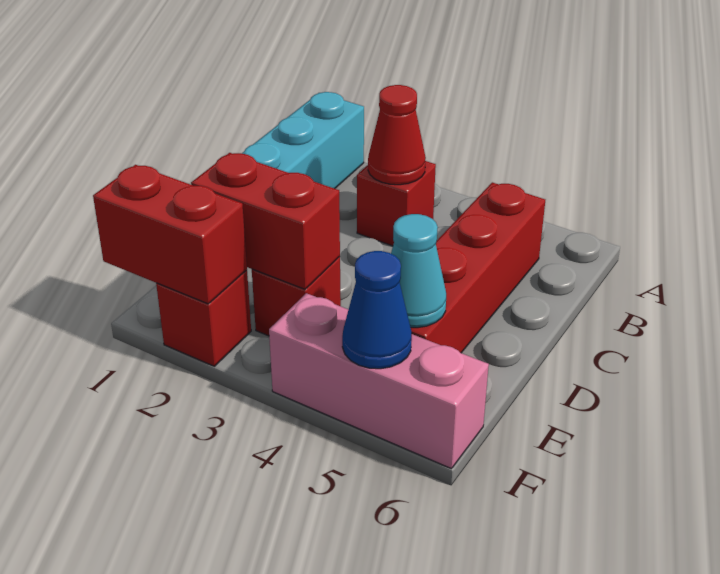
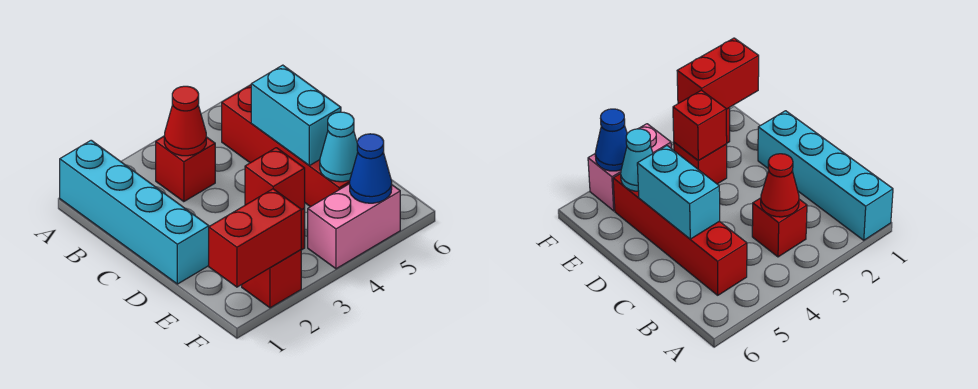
none -> cyan brick C5:D5 level 2
red brick E2:E3 level 2 -> red brick E3 level 2
pink brick F4:F6 level 1 -> pink brick F4:F5 level 1

